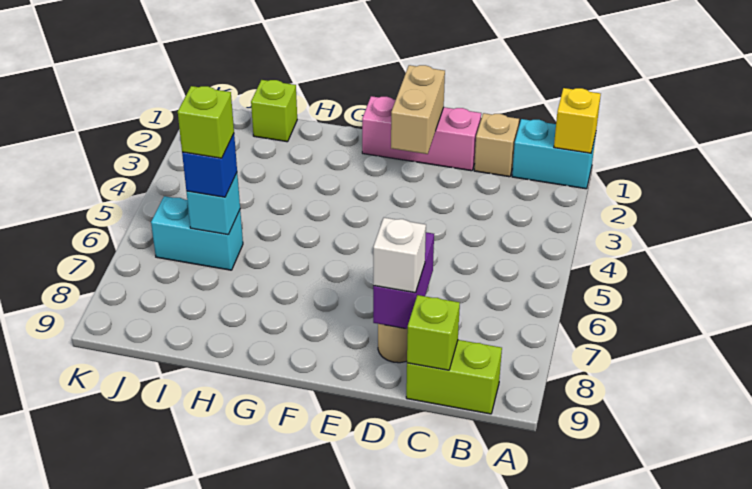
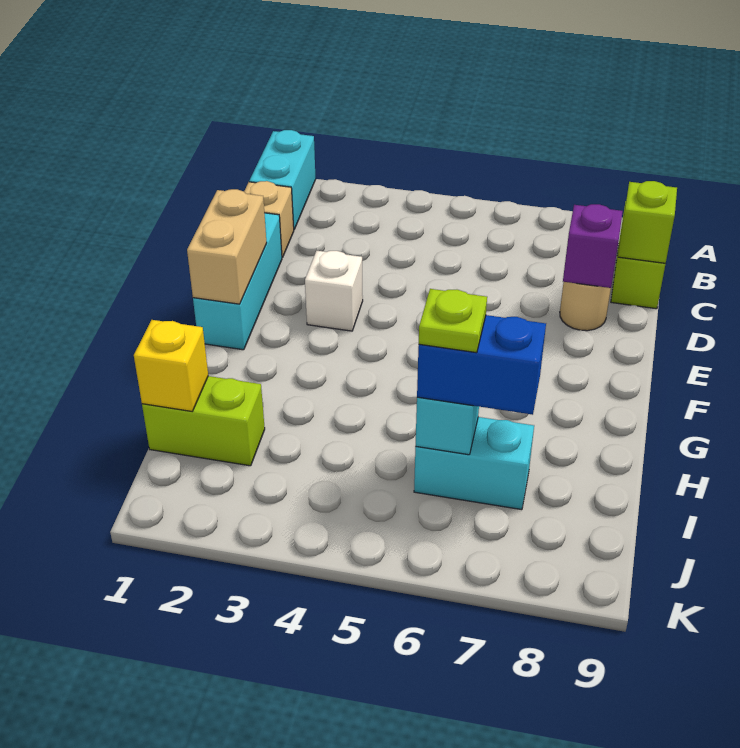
yellow brick A1 level 2 -> yellow brick I1 level 2
pink brick D1:F1 level 1 -> cyan brick D1:F1 level 1
purple brick D7:D8 level 2 -> purple brick D8 level 2
white brick D8 level 3 -> white brick E3 level 1
tan brick E1:E2 level 2 -> tan brick E1:F1 level 2
lime brick I1 level 1 -> lime brick I1:I2 level 1
cyan brick I6:J6 level 1 -> cyan brick I6:I7 level 1
blue brick I6 level 3 -> blue brick I6:I7 level 3
lime brick I6 level 4 -> lime plate I6 level 4

